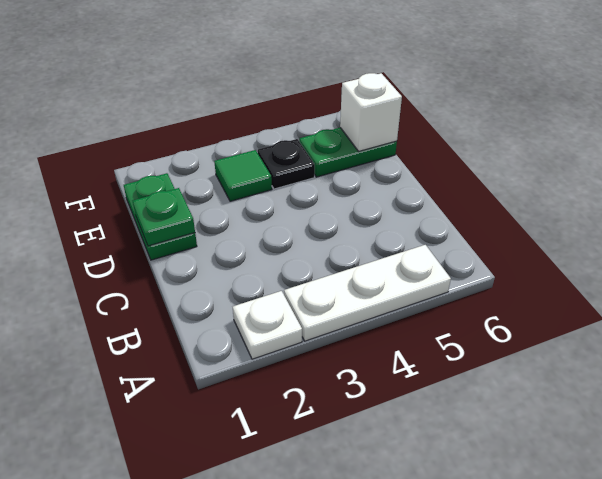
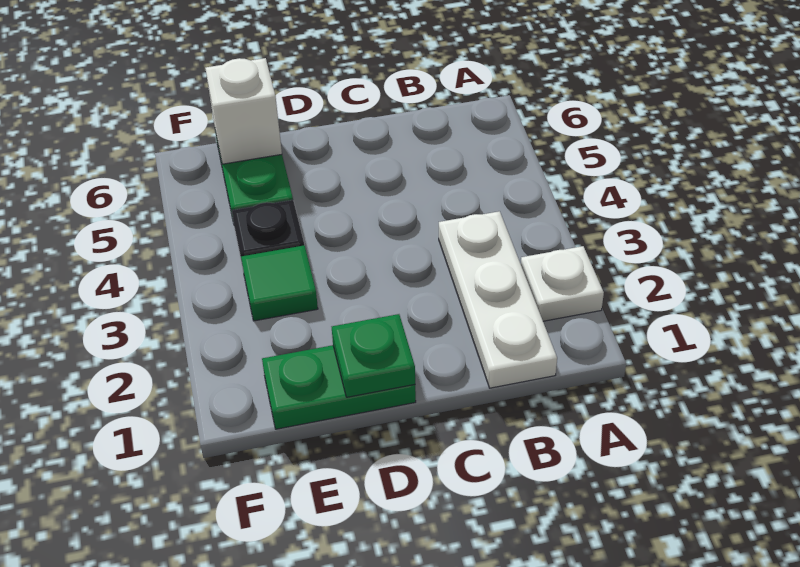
white plate A3:A5 level 1 -> white plate B1:B3 level 1

